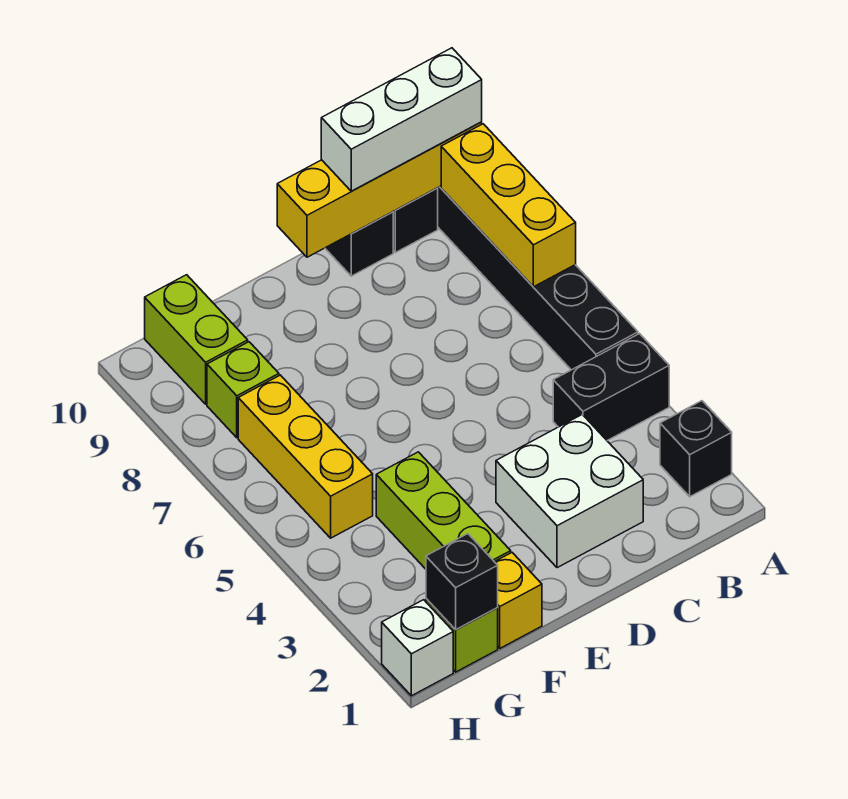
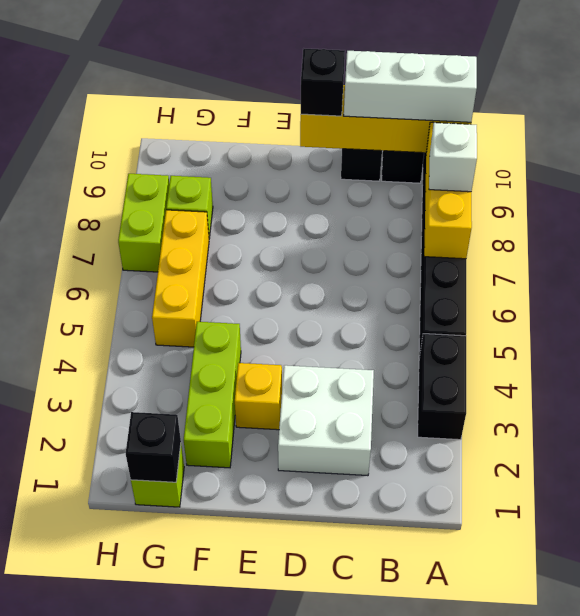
black brick A2 level 1 -> black brick D10 level 3
black brick A4:B4 level 1 -> black brick A3:A4 level 1
yellow brick F1 level 1 -> yellow brick E3 level 1
lime brick G9:G10 level 1 -> lime brick H7:H8 level 1
white brick H1 level 1 -> white brick A8 level 3

